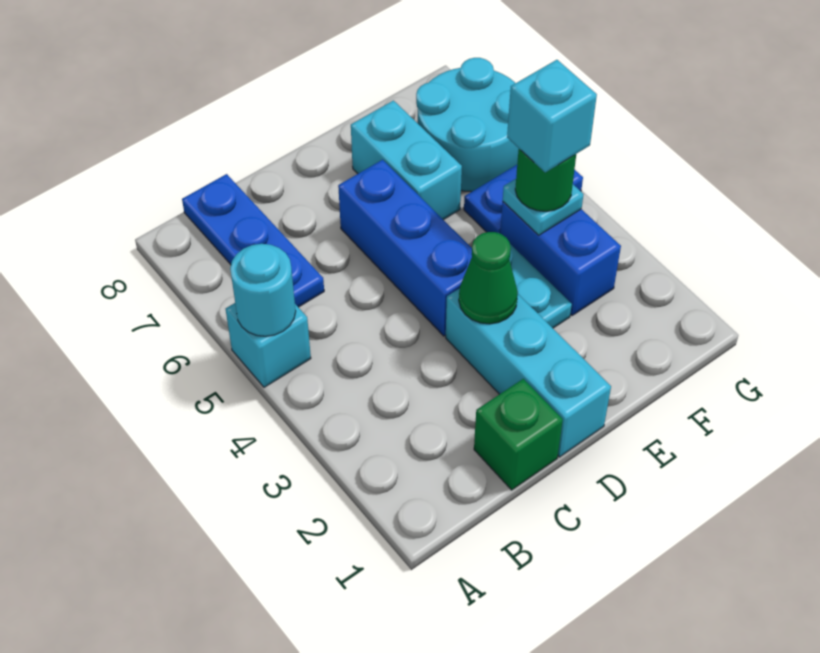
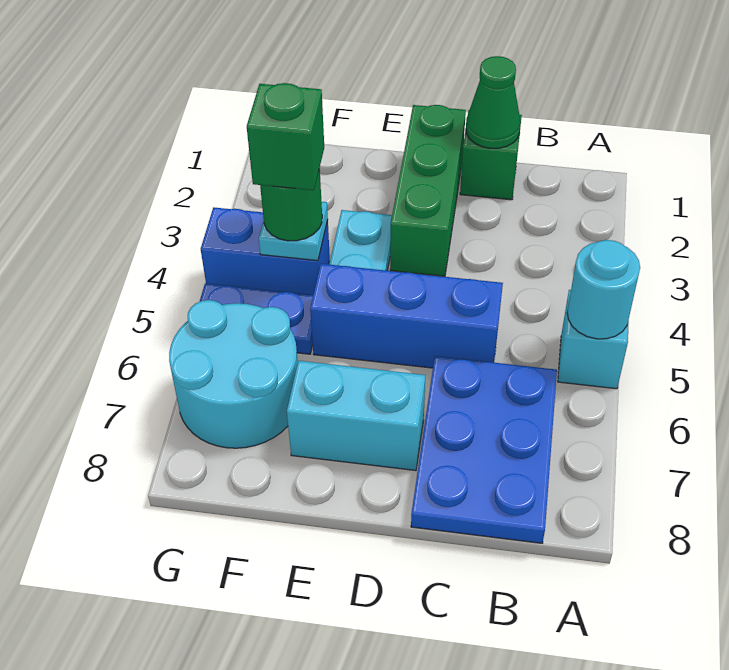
blue plate B6:B8 level 1 -> blue plate B6:C8 level 1
cyan brick D1:D3 level 1 -> green brick D1:D3 level 1
green cone D3 level 2 -> green cone C1 level 2
blue brick D4:D6 level 1 -> blue brick C5:E5 level 1
cyan brick E6:E7 level 1 -> cyan brick D7:E7 level 1
blue brick F3:F4 level 1 -> blue brick F4:G4 level 1
cyan brick F4 level 4 -> green brick F4 level 4

